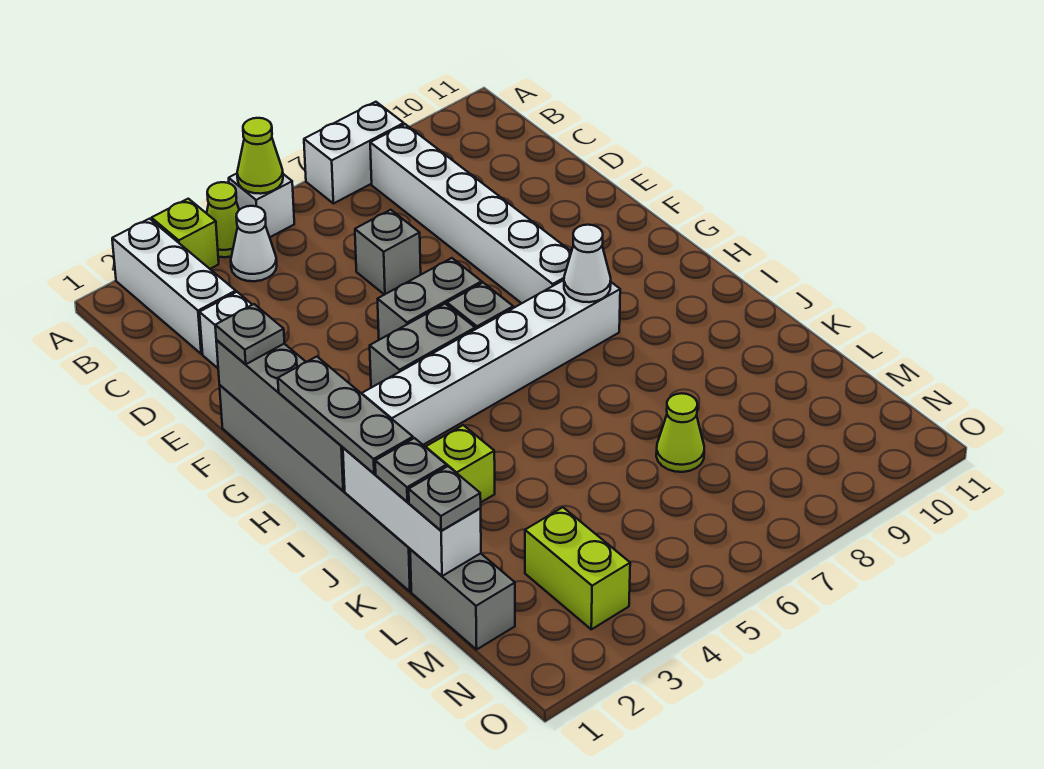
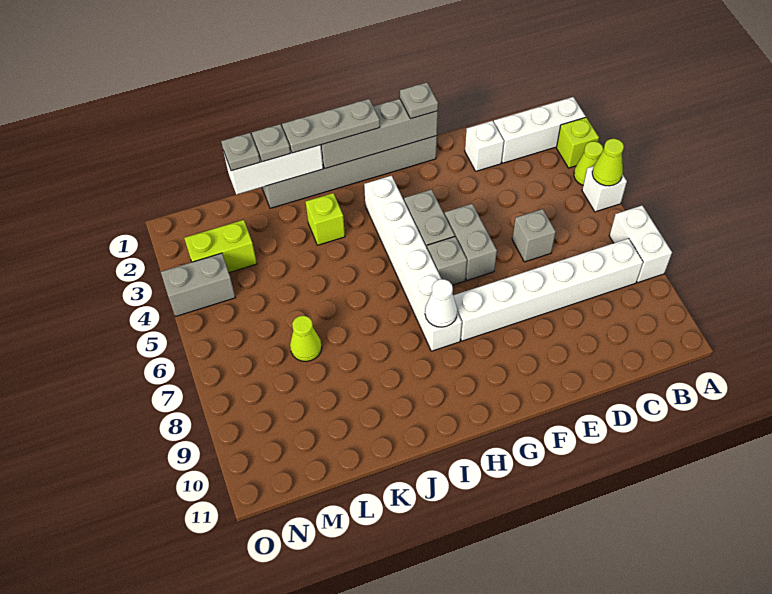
white cone B4 level 1 -> none
grey brick L1:M1 level 1 -> grey brick N4:O4 level 1

